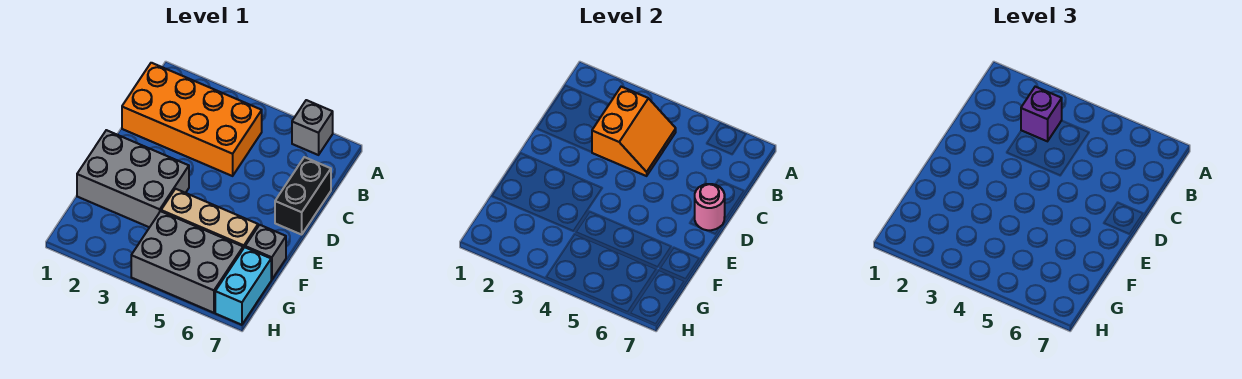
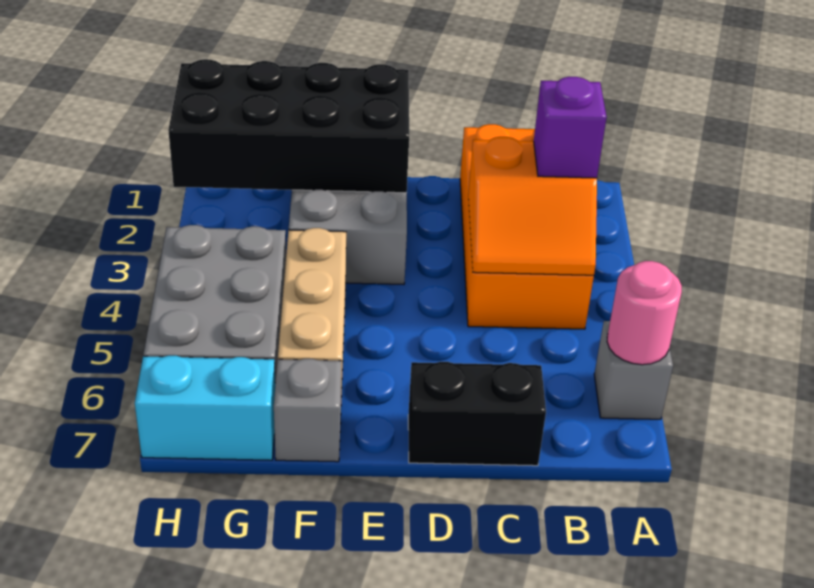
pink round brick D7 level 2 -> pink round brick A6 level 2
none -> black brick E1:H2 level 2

